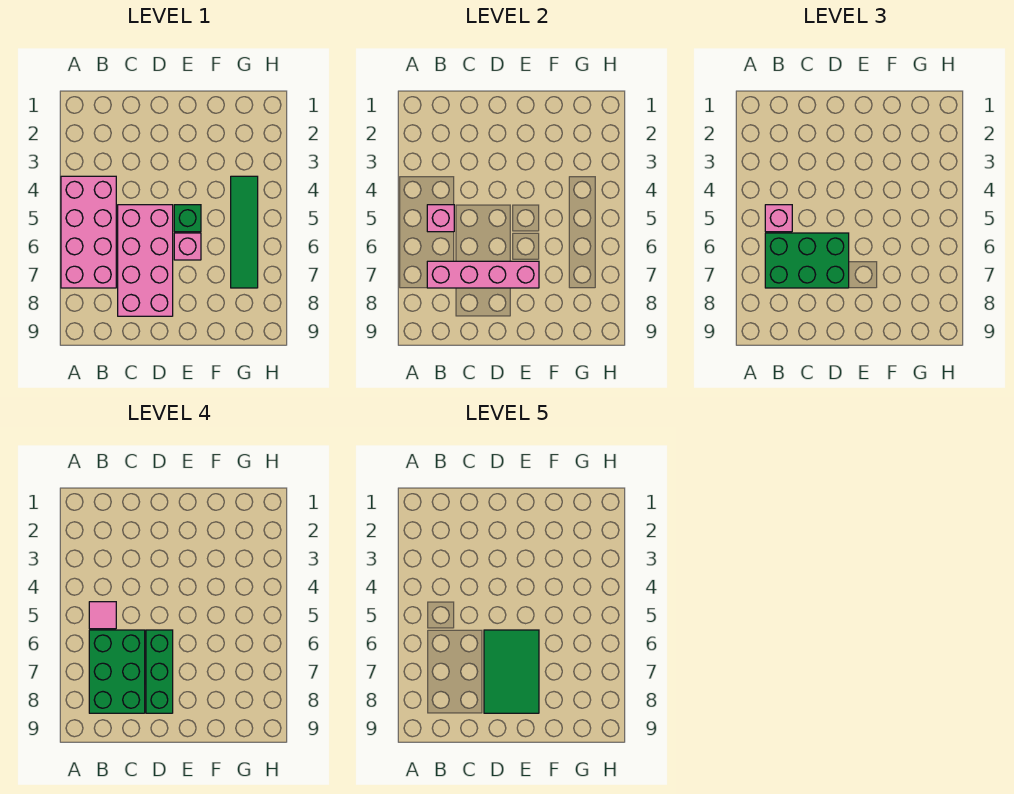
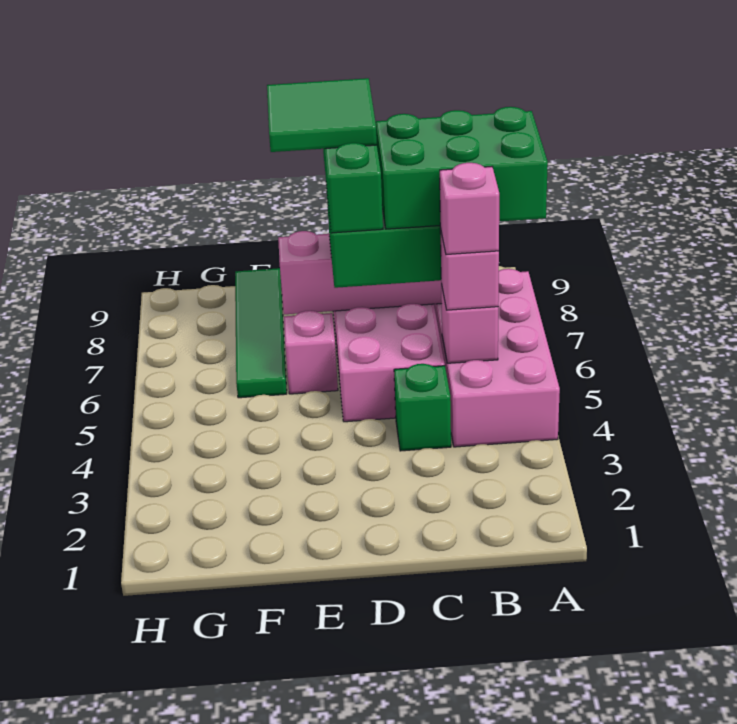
pink tile B5 level 4 -> pink brick B5 level 4
green brick B6:C8 level 4 -> green brick A6:C7 level 4
green tile D6:E8 level 5 -> green tile D7:E8 level 5
green brick E5 level 1 -> green brick C4 level 1
green tile G4:G7 level 1 -> green tile F6:F9 level 1

